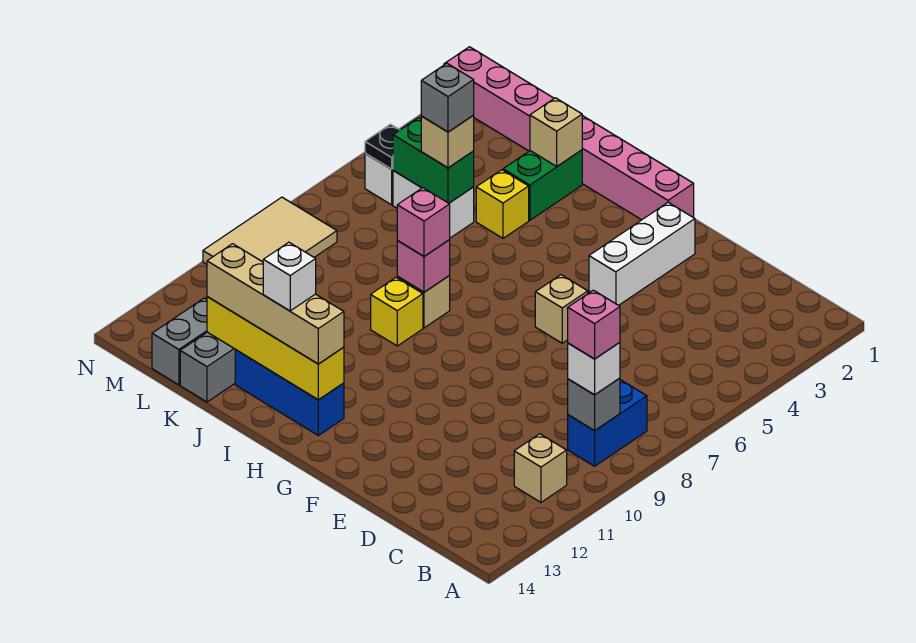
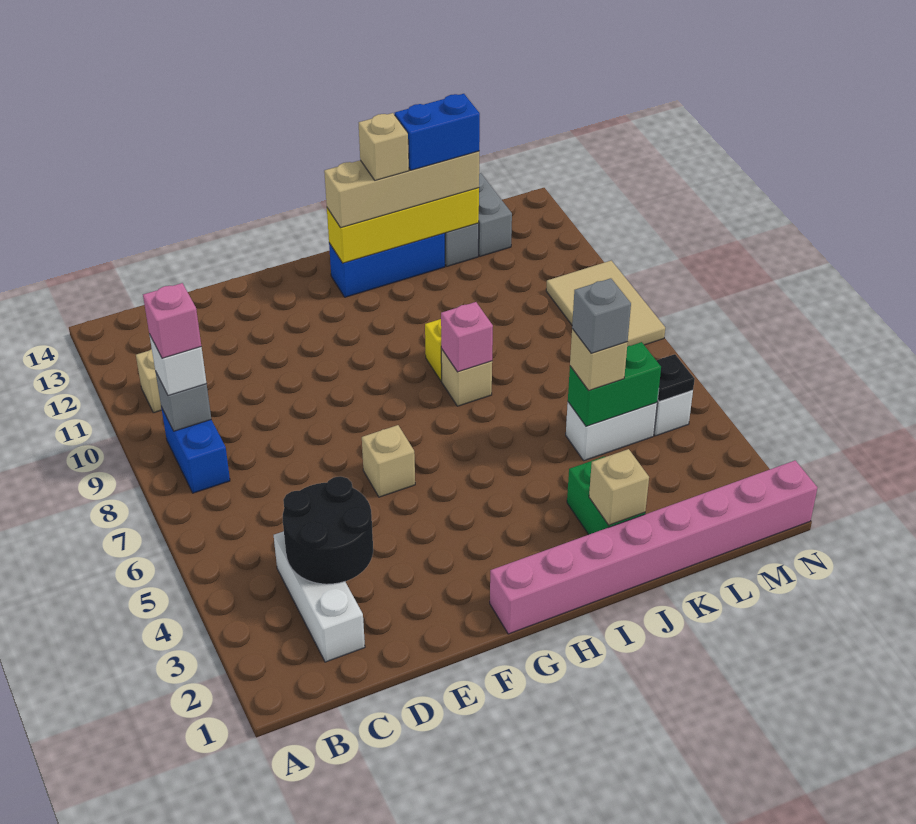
none -> black round brick C3:D4 level 2
white brick F2:F4 level 1 -> white brick C2:C4 level 1
pink brick I8 level 3 -> none
white brick I13 level 4 -> tan brick I13 level 4
yellow brick J4 level 1 -> none
none -> blue brick J13:K13 level 4

